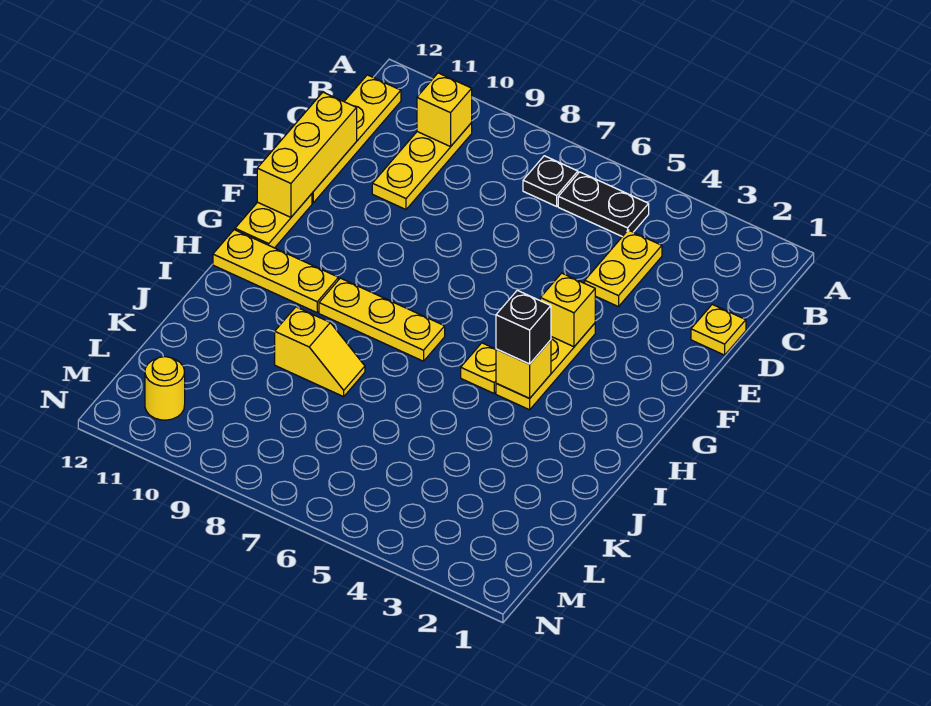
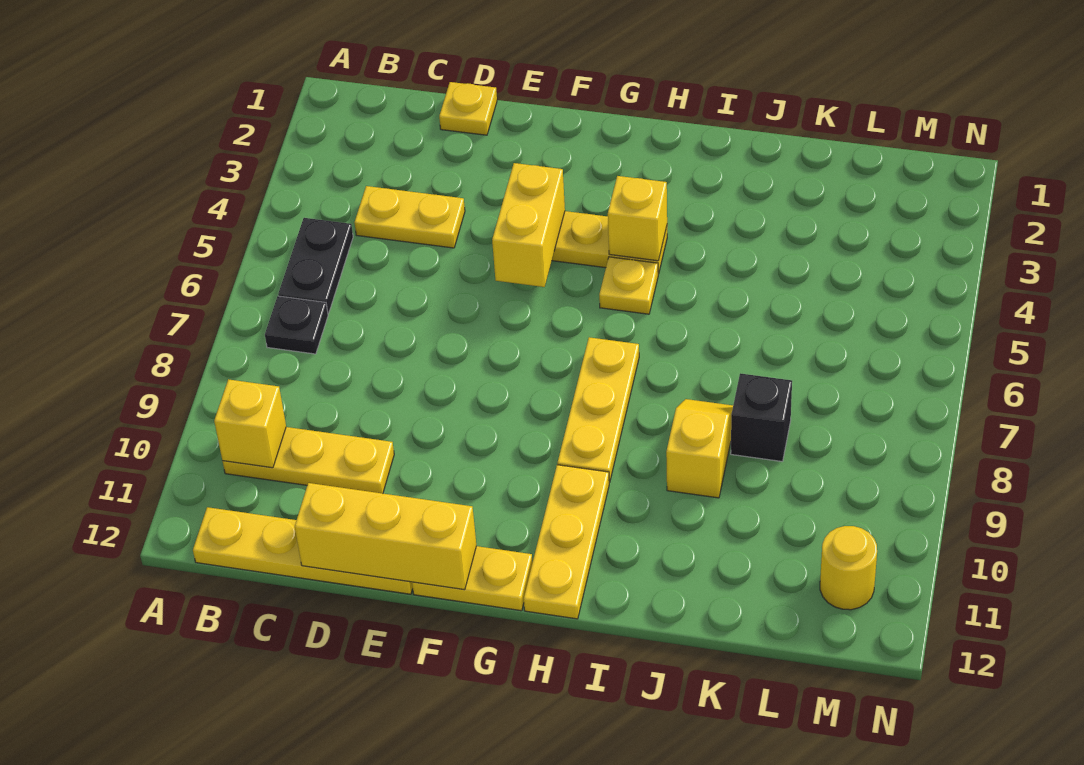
yellow brick F4 level 2 -> yellow brick F4:F5 level 2
black brick H4 level 3 -> black brick K8 level 1

